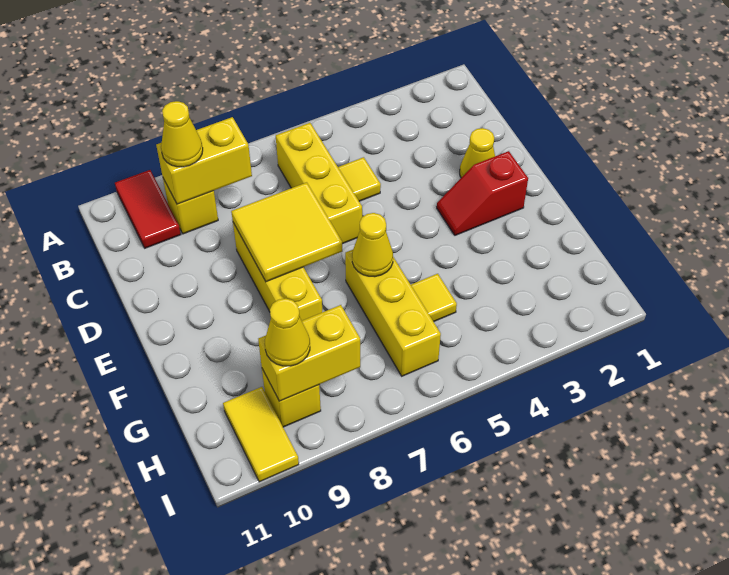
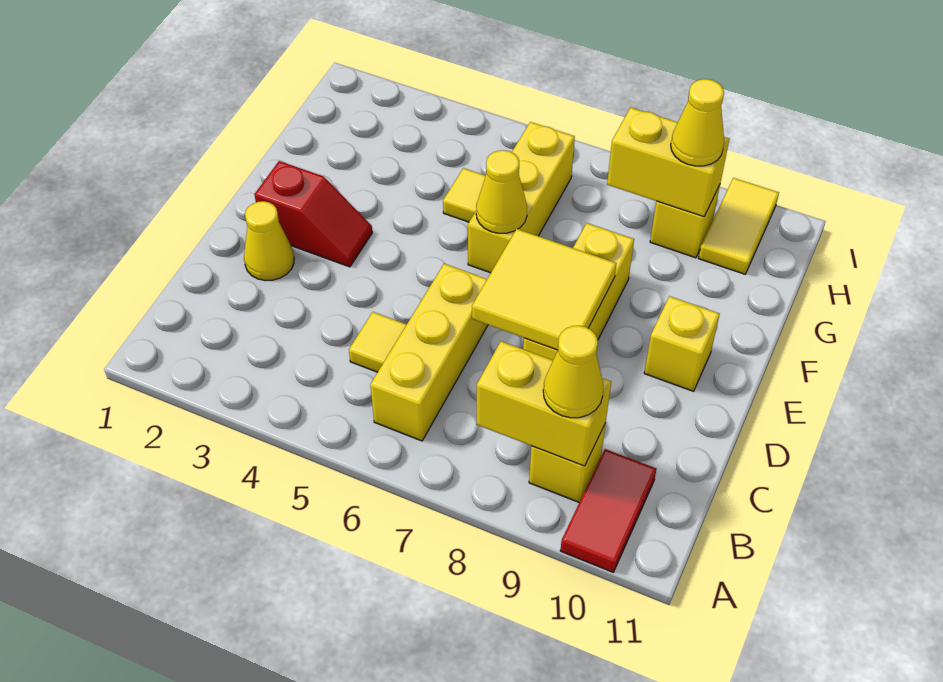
none -> yellow brick E10 level 1

